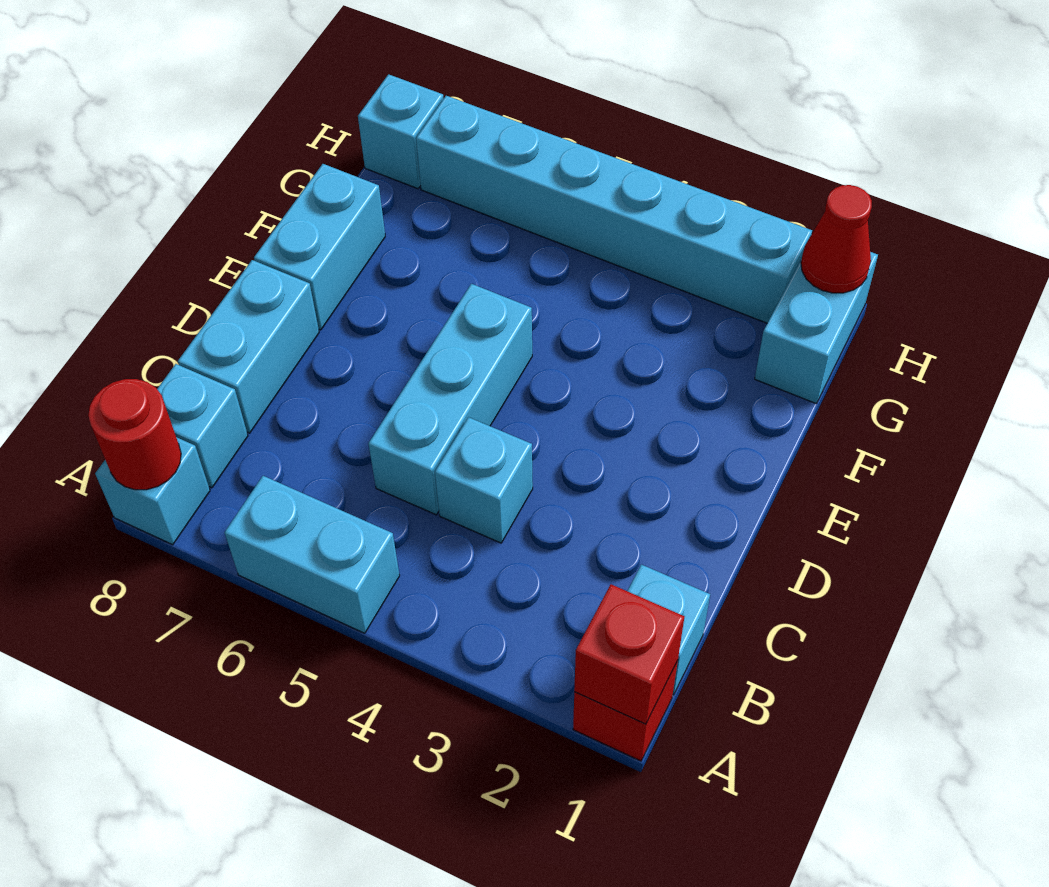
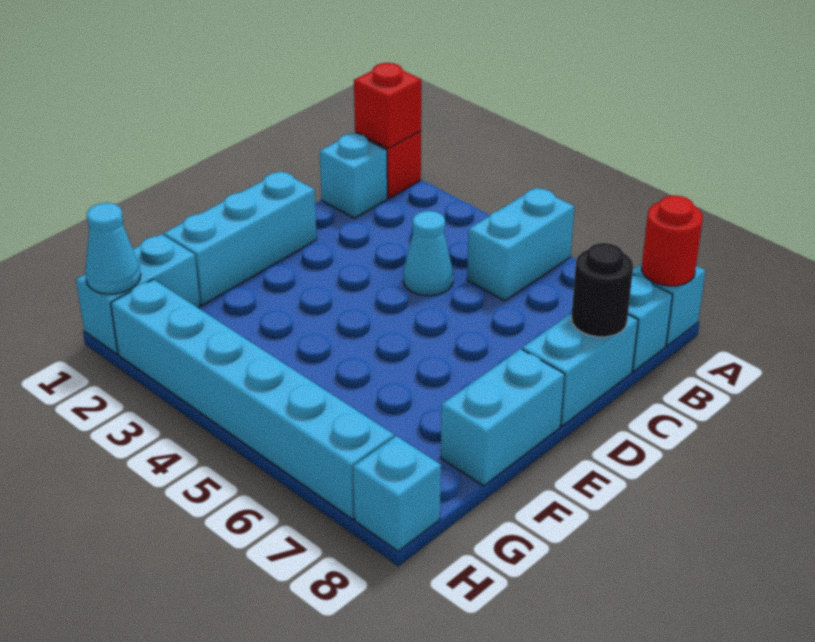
cyan brick A5:A6 level 1 -> cyan brick A5:B5 level 1
cyan brick C4 level 1 -> cyan cone C4 level 1
cyan brick C5:E5 level 1 -> cyan brick D1:F1 level 1
none -> black round brick C8 level 2
red cone H1 level 2 -> cyan cone H1 level 2

